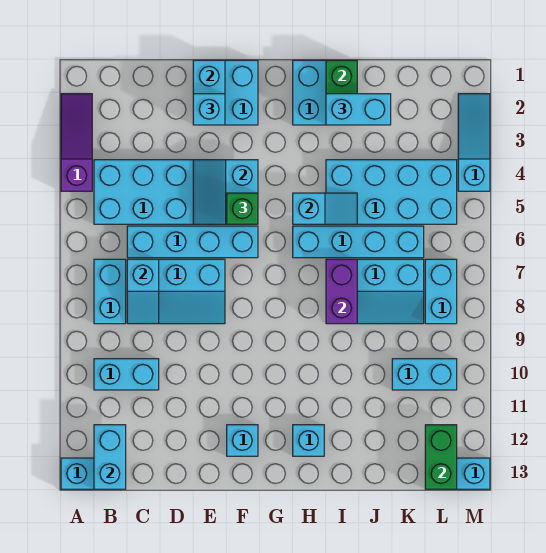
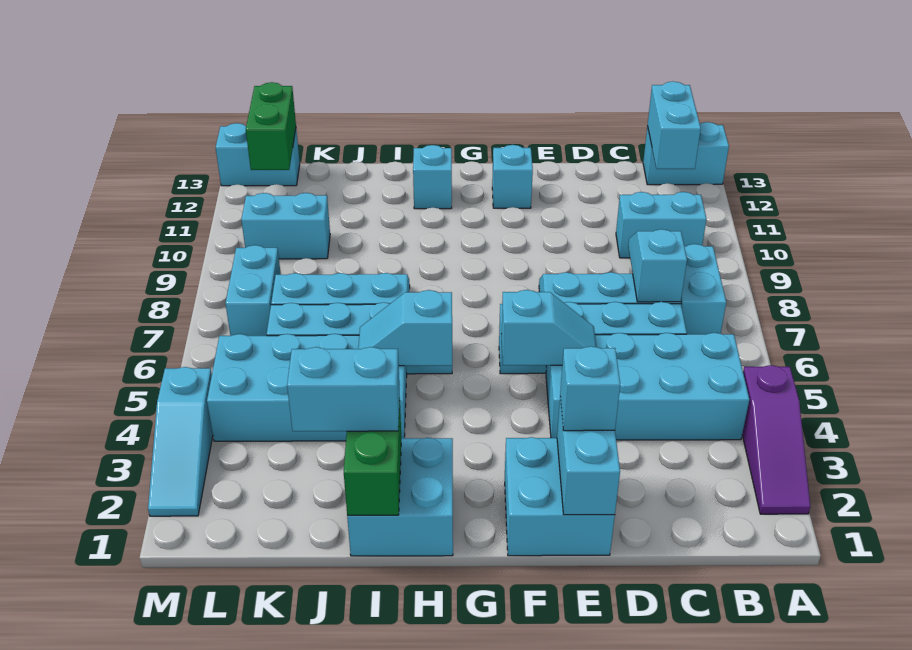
cyan slope E4:F5 level 2 top F -> cyan slope E5:F5 level 2 top F
green brick F5 level 3 -> none
purple brick I7:I8 level 2 -> none

